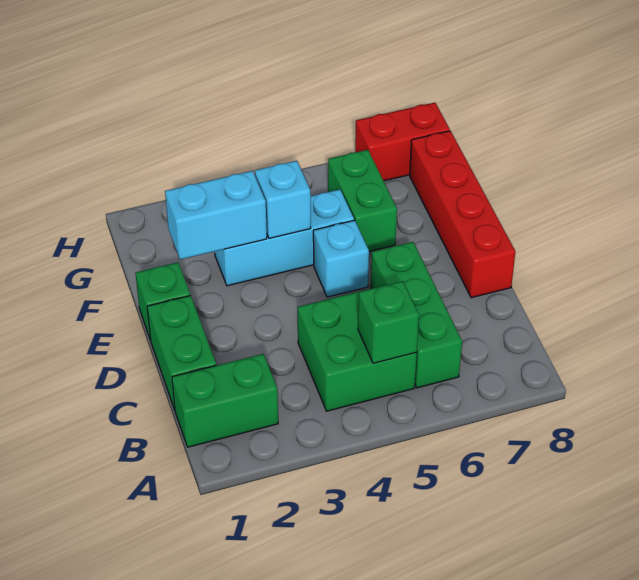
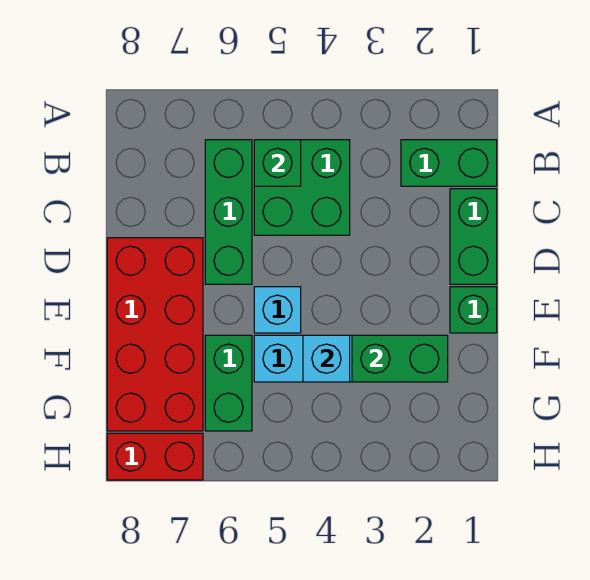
red brick D8:G8 level 1 -> red brick D7:G8 level 1
cyan brick F2:F3 level 2 -> green brick F2:F3 level 2

